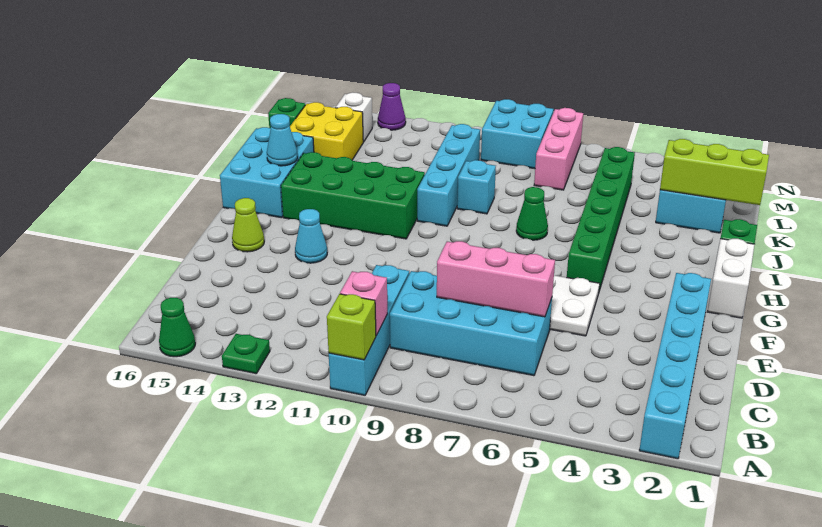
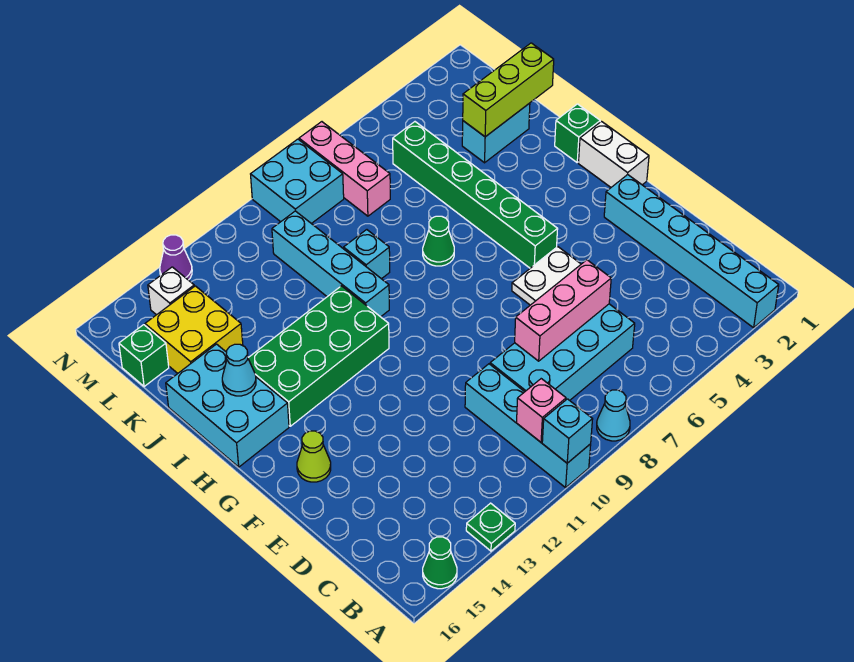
lime brick A10 level 2 -> cyan brick A10 level 2
cyan cone F13 level 1 -> cyan cone A8 level 1

